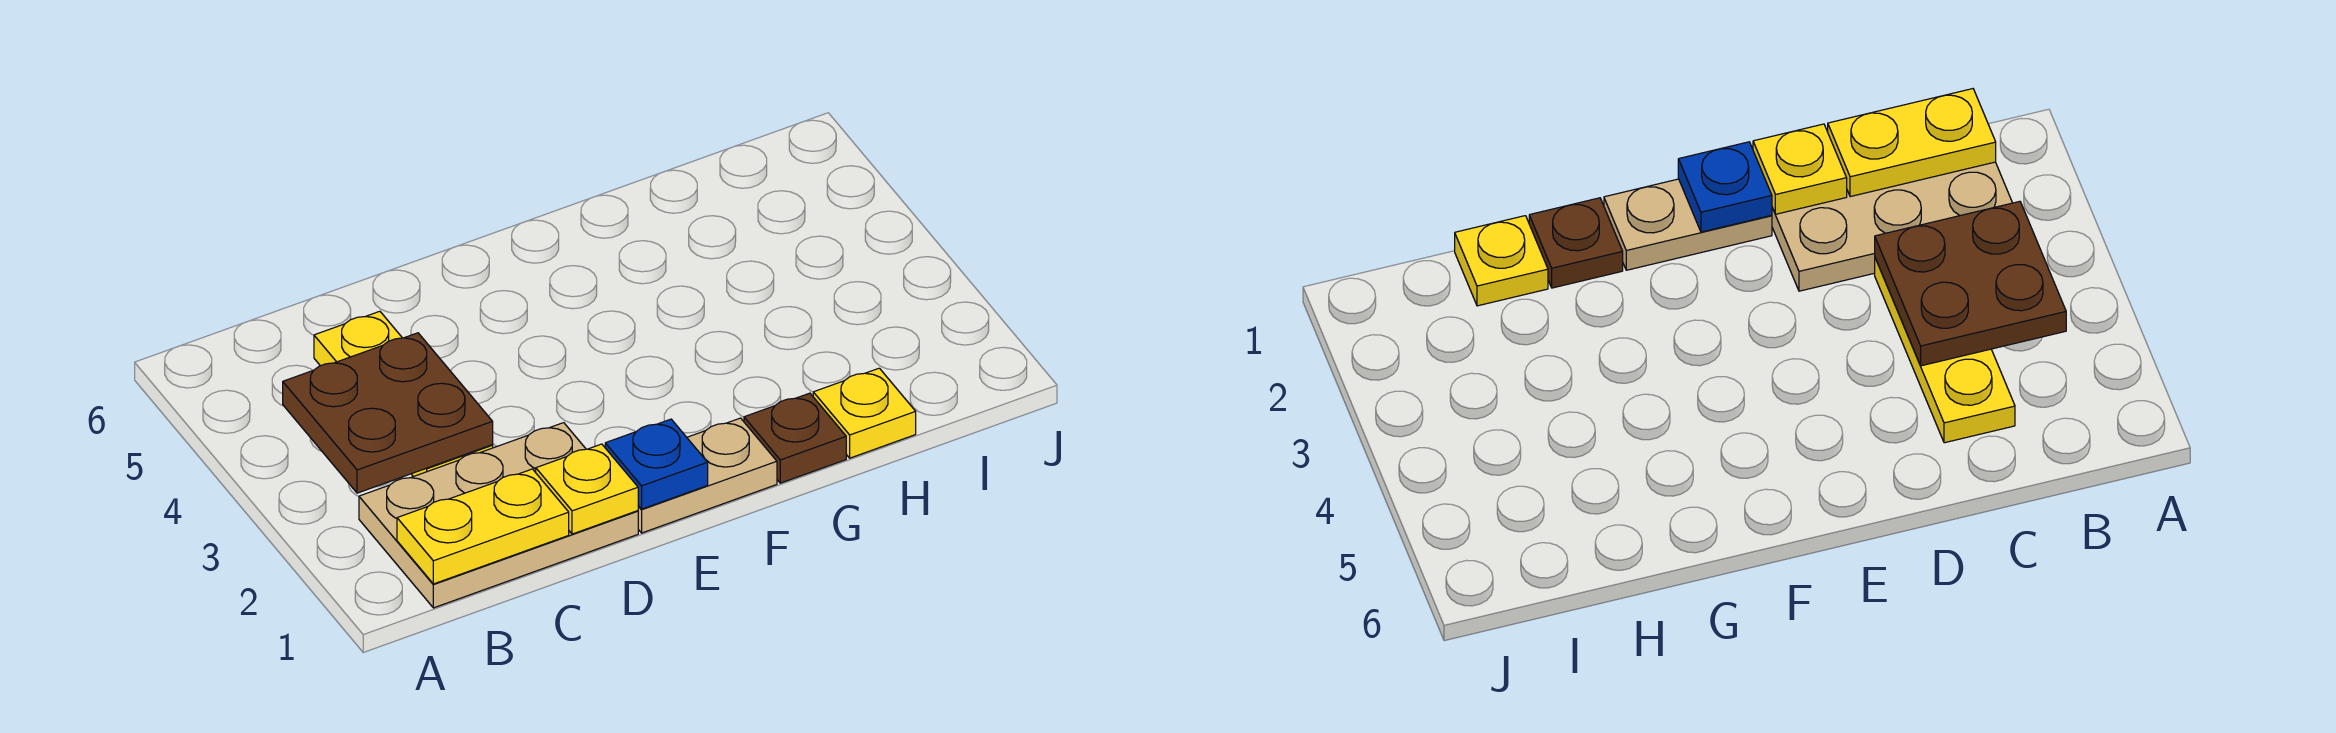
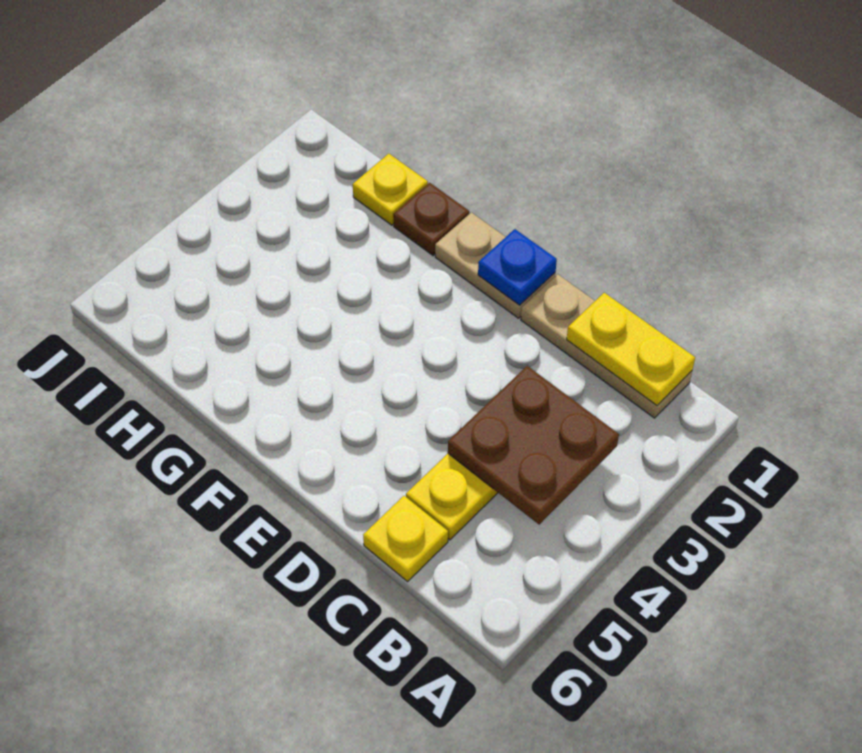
tan plate B1:D2 level 1 -> tan plate B1:D1 level 1
yellow plate D1 level 2 -> yellow plate C6 level 1

